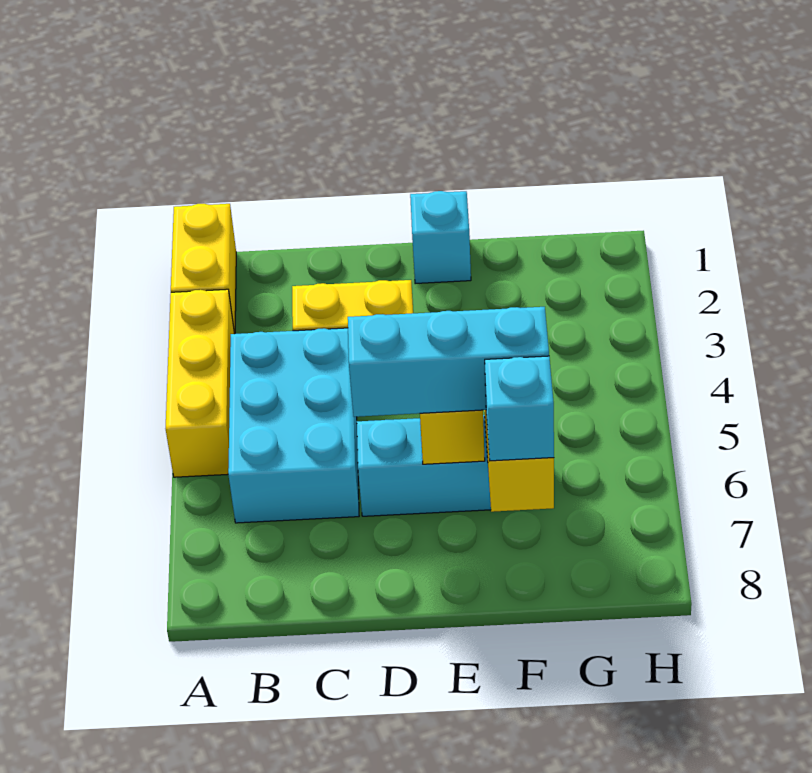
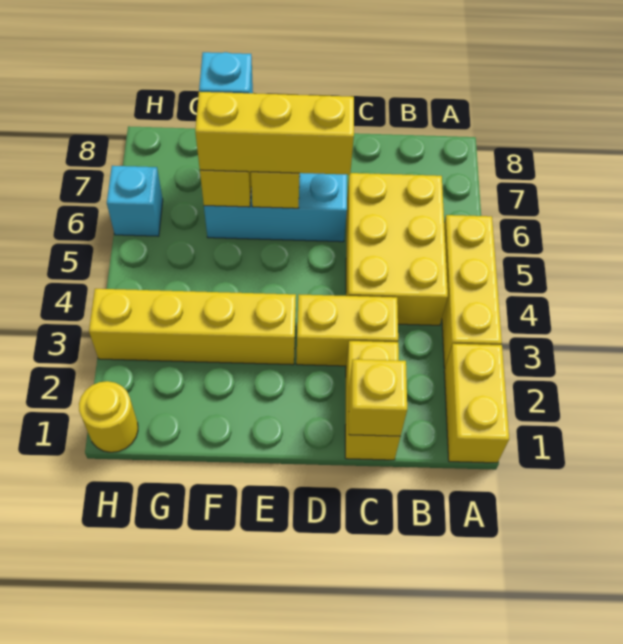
cyan brick B4:C6 level 1 -> yellow brick B4:C6 level 1
none -> yellow brick C1:C2 level 1
none -> yellow brick C1 level 2
cyan brick D6:F6 level 3 -> yellow brick D6:F6 level 3
cyan brick E1 level 1 -> cyan brick H6 level 1
none -> yellow brick E3:H3 level 1
none -> yellow round brick H1 level 1

